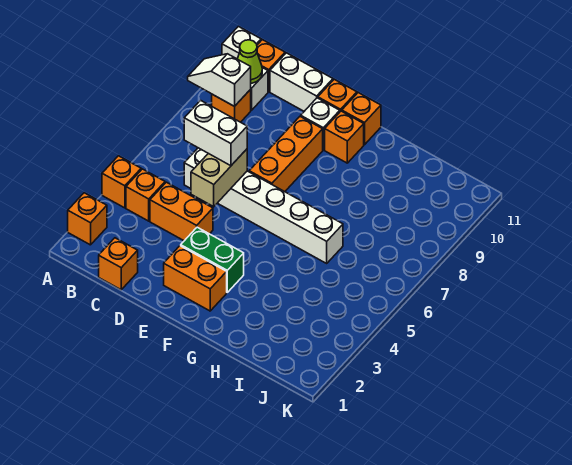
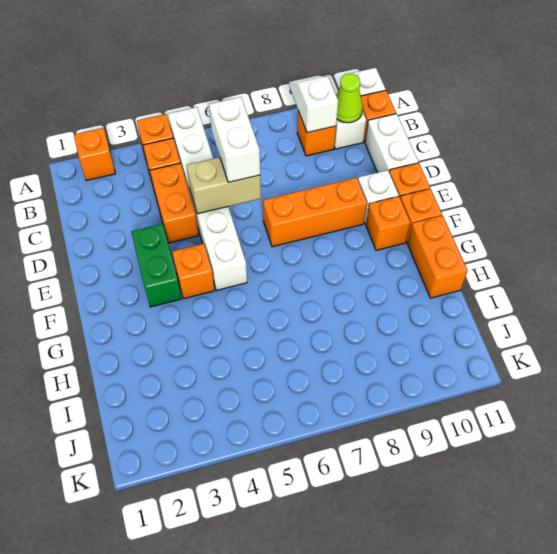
orange brick C1 level 1 -> orange brick F4 level 1
white brick C6:H6 level 1 -> white brick A5:F5 level 1
orange brick E2:F2 level 1 -> orange brick G11:H11 level 1

